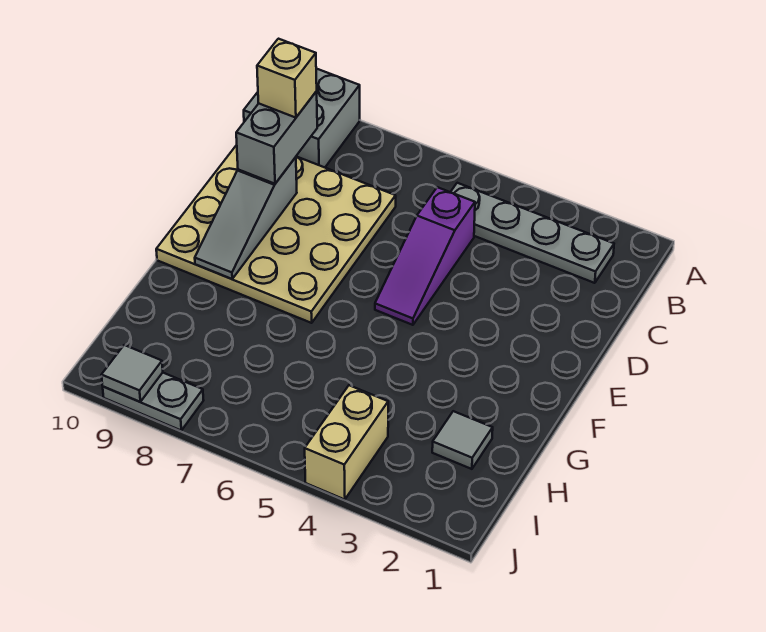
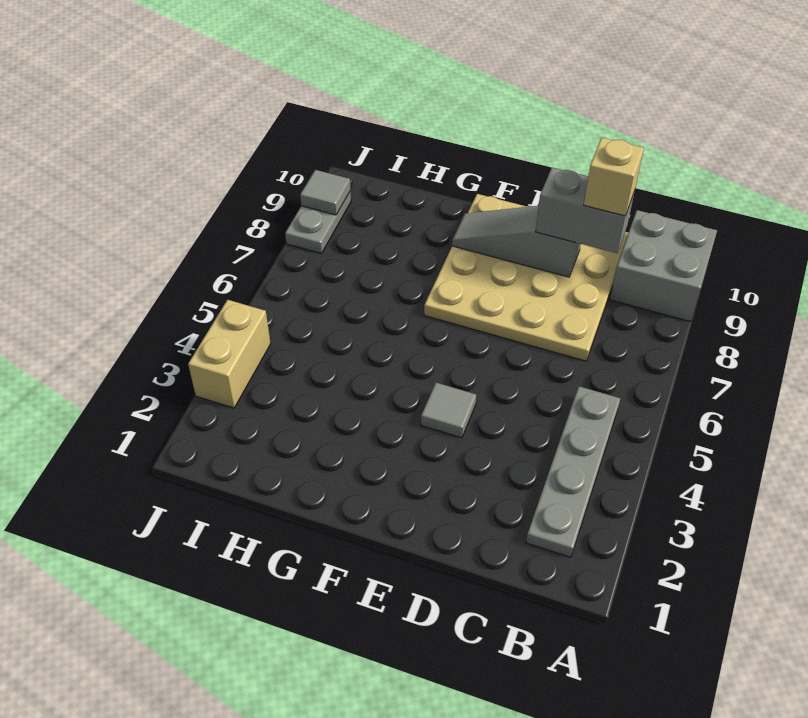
purple slope C5:E5 level 1 top C -> none
grey tile H2 level 1 -> grey tile E4 level 1
tan brick I4:J4 level 1 -> tan brick J3:J4 level 1

